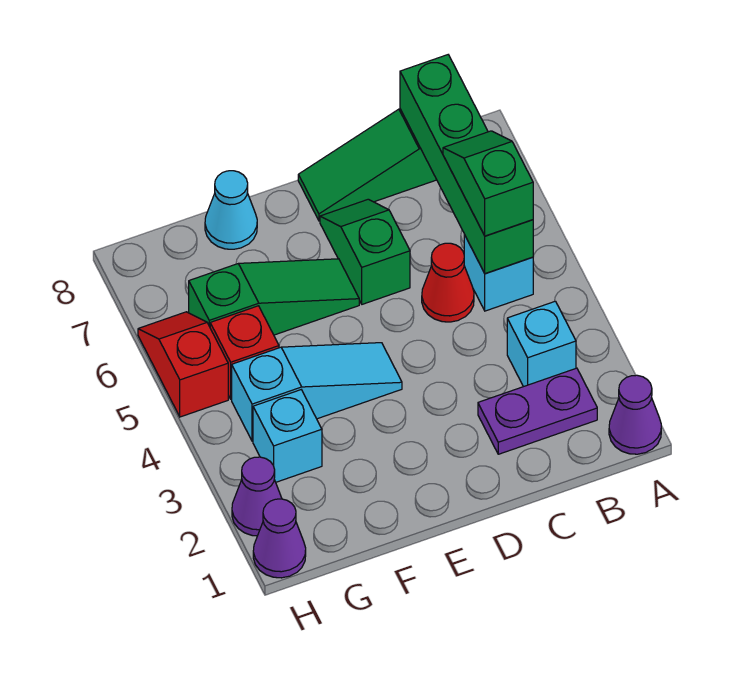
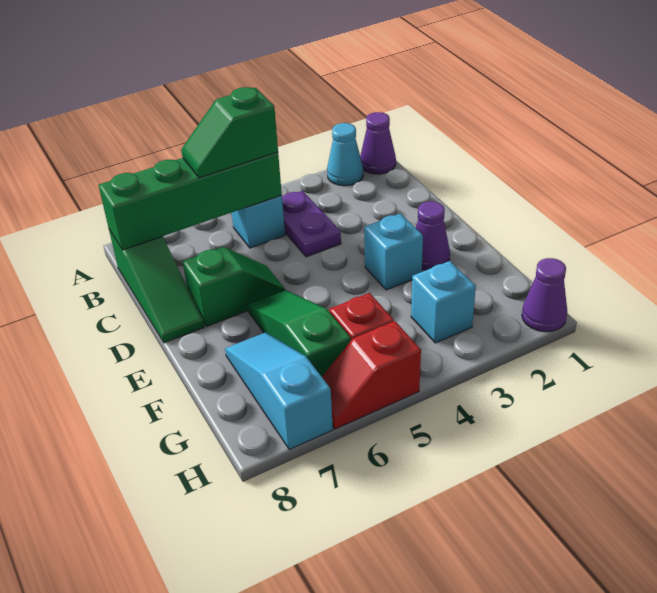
purple plate B2:C2 level 1 -> purple plate B4:C4 level 1
cyan brick B3 level 1 -> cyan brick E3 level 1
red cone C5 level 1 -> none
green slope D6:D7 level 1 top 6 -> green slope D6:D7 level 1 top 7
cyan slope E4:G4 level 1 top G -> cyan slope F7:H7 level 1 top H
cyan cone F8 level 1 -> cyan cone A2 level 1
purple cone H2 level 1 -> purple cone E2 level 1

